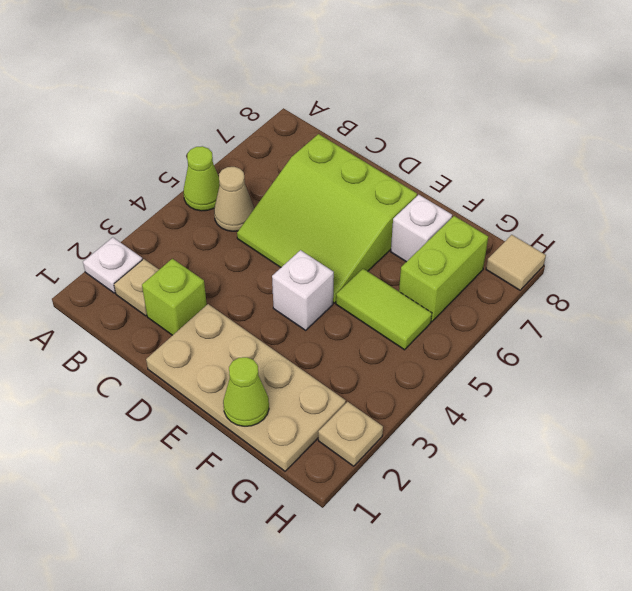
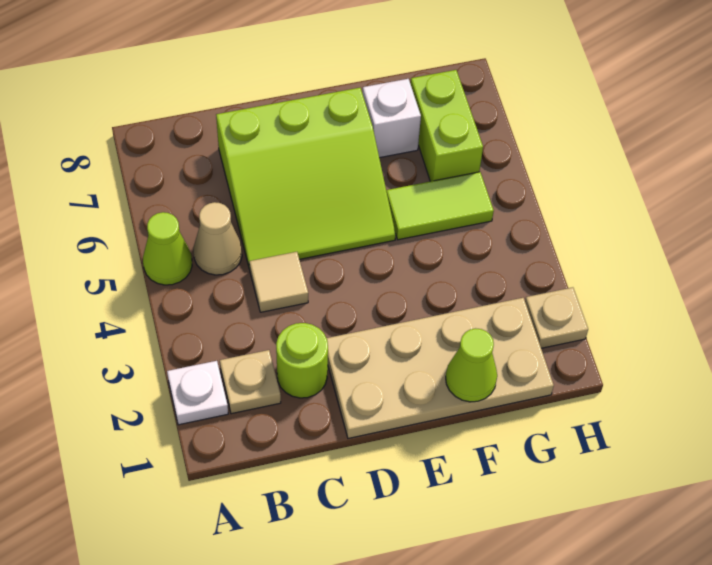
lime brick C2 level 1 -> lime round brick C2 level 1
white brick E4 level 1 -> none
tan tile H8 level 1 -> tan tile C4 level 1

